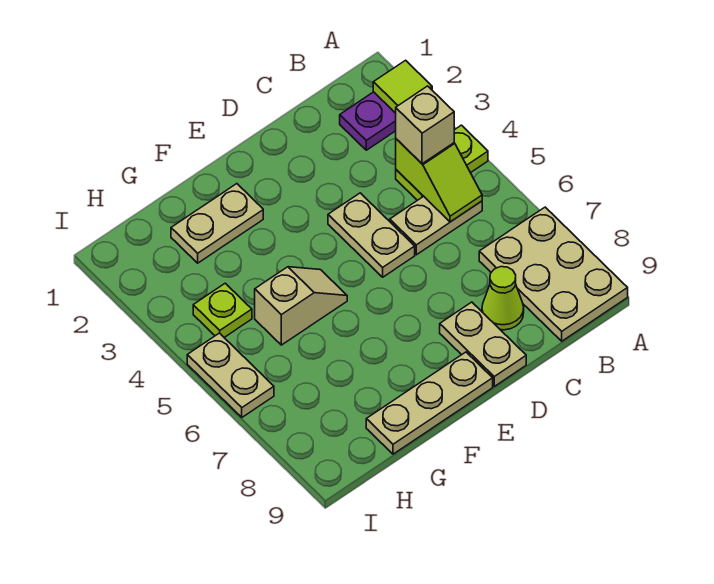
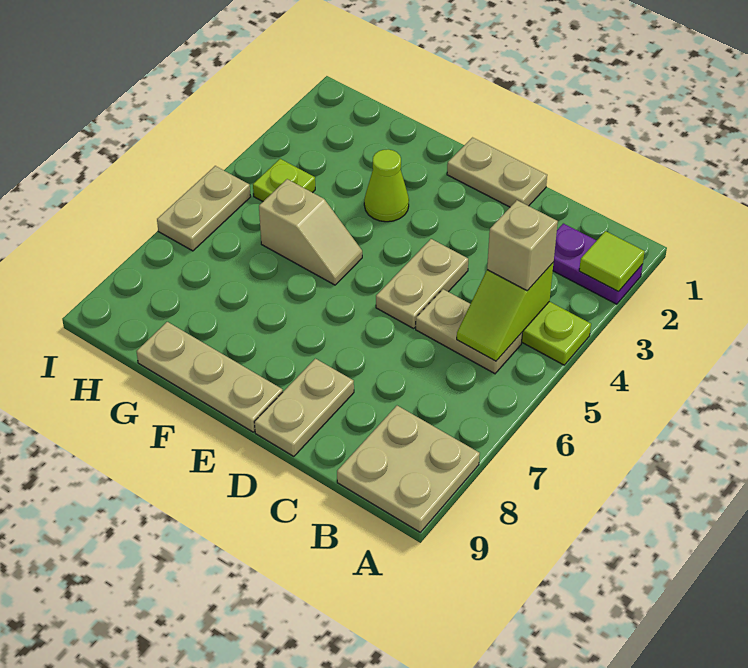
tan plate A7:B9 level 1 -> tan plate A8:B9 level 1
lime cone C8 level 1 -> lime cone F3 level 1
tan plate F2:G2 level 1 -> tan plate D1:E1 level 1

